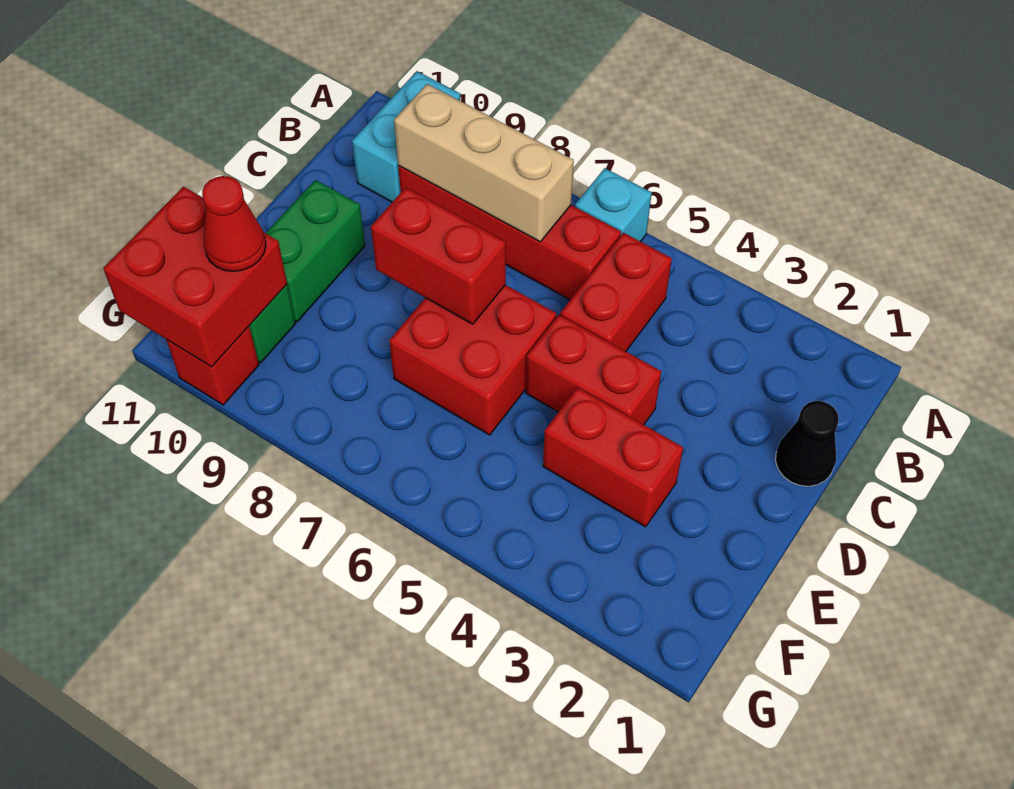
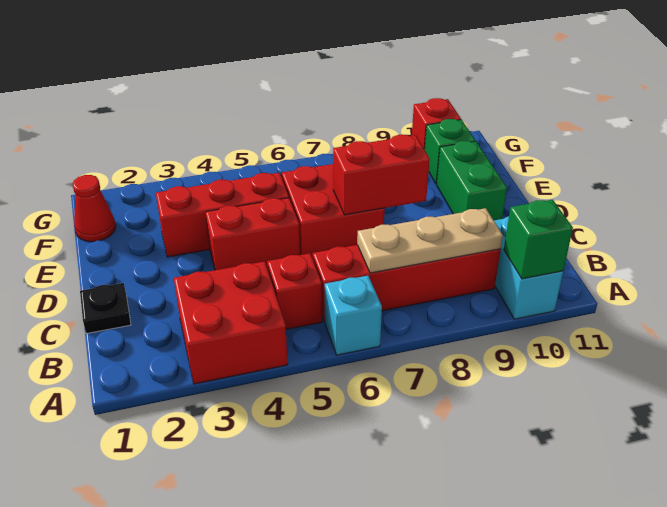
none -> green brick A10 level 2
red brick B5:C5 level 1 -> red brick B5 level 1
tan brick B7:B9 level 2 -> tan plate B7:B9 level 2
black cone C1 level 1 -> black plate C1 level 1
red brick E3:E4 level 1 -> red brick E3:E5 level 1
red brick F10:G11 level 2 -> red brick A3:B4 level 1
red cone F10 level 3 -> red cone F1 level 1

